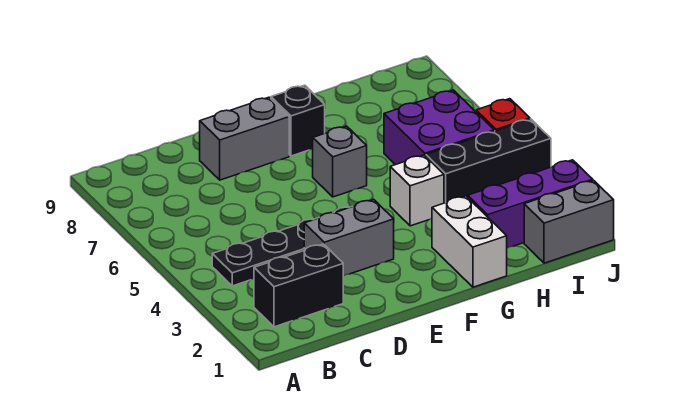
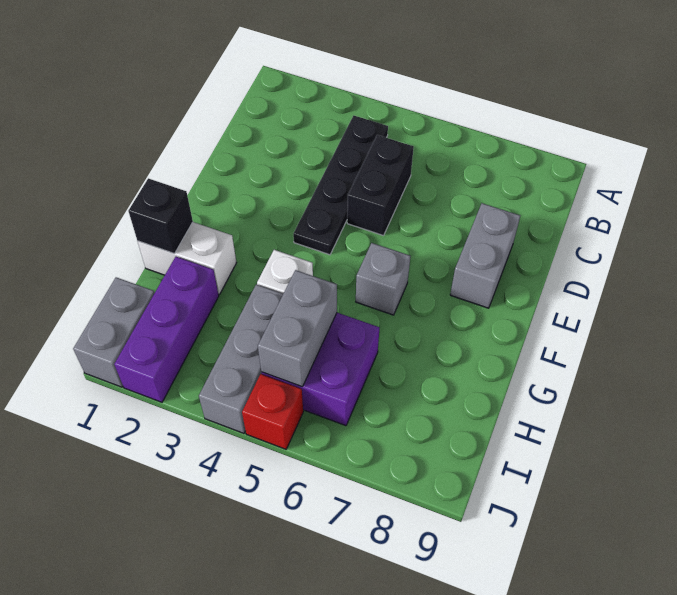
black brick B2:C2 level 1 -> black brick C5:D5 level 1
grey brick D3:E3 level 1 -> grey brick H5:I5 level 2
black brick F8 level 1 -> black brick G1 level 2
black brick H4:J4 level 1 -> grey brick H4:J4 level 1

